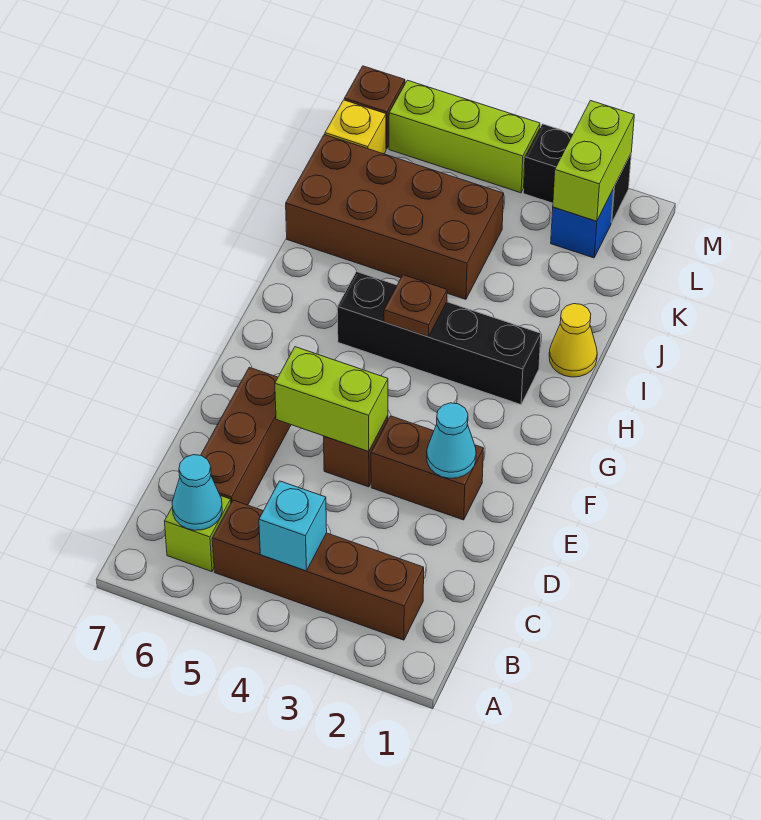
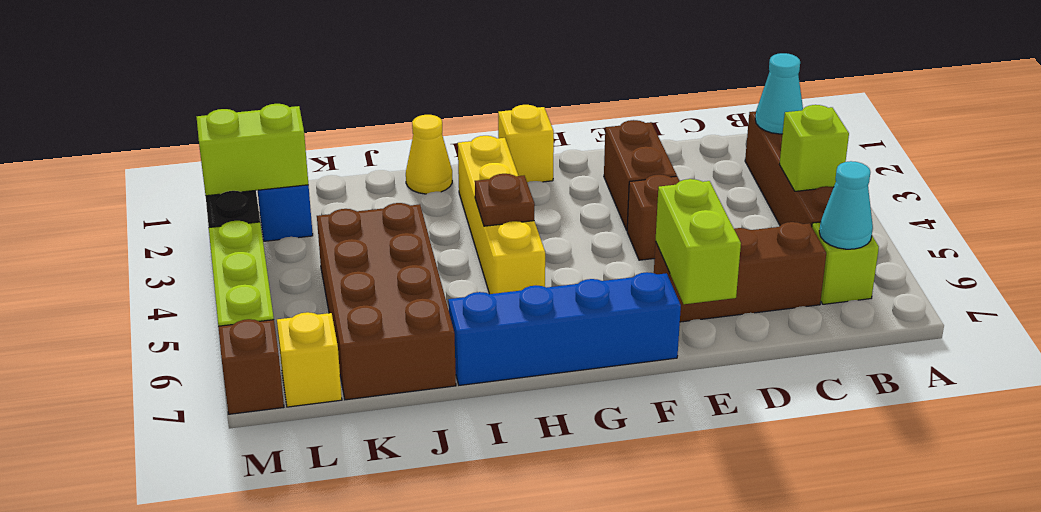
cyan brick B4 level 2 -> lime brick B4 level 2
cyan cone E2 level 2 -> cyan cone B2 level 2
lime brick E4:E5 level 2 -> lime brick E6:E7 level 2
none -> blue brick F7:I7 level 1
none -> yellow brick G1 level 1
black brick H2:H5 level 1 -> yellow brick H2:H5 level 1

